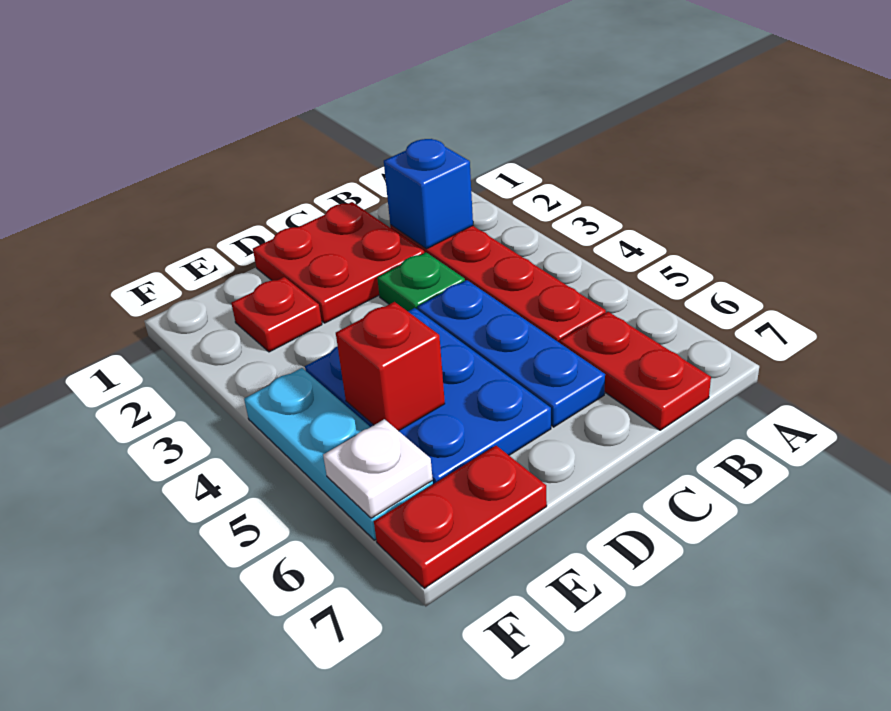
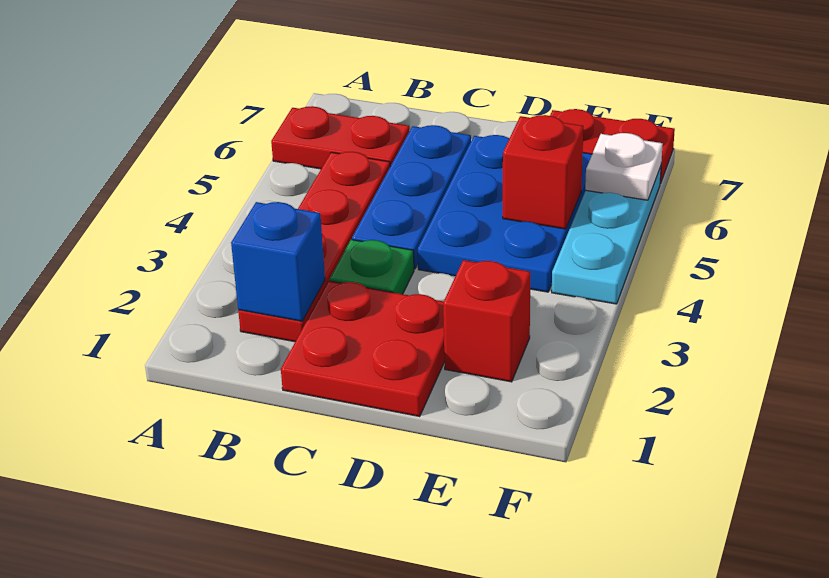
red plate B6:B7 level 1 -> red plate A6:B6 level 1
red plate E2 level 1 -> red brick E2 level 1

